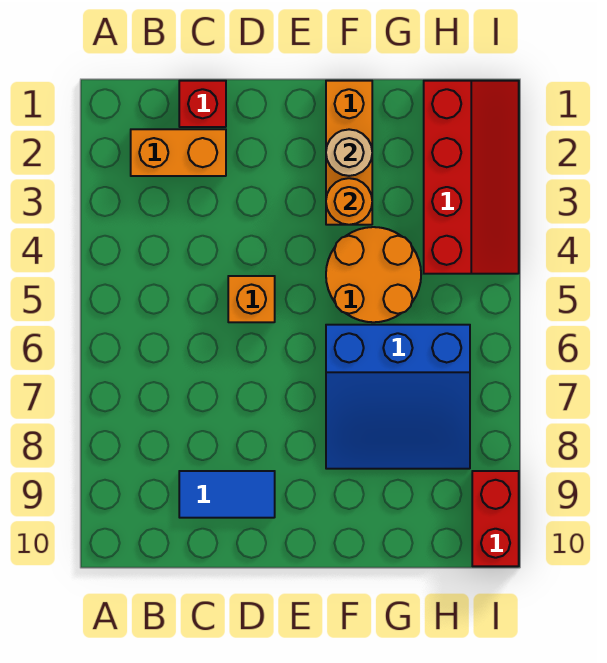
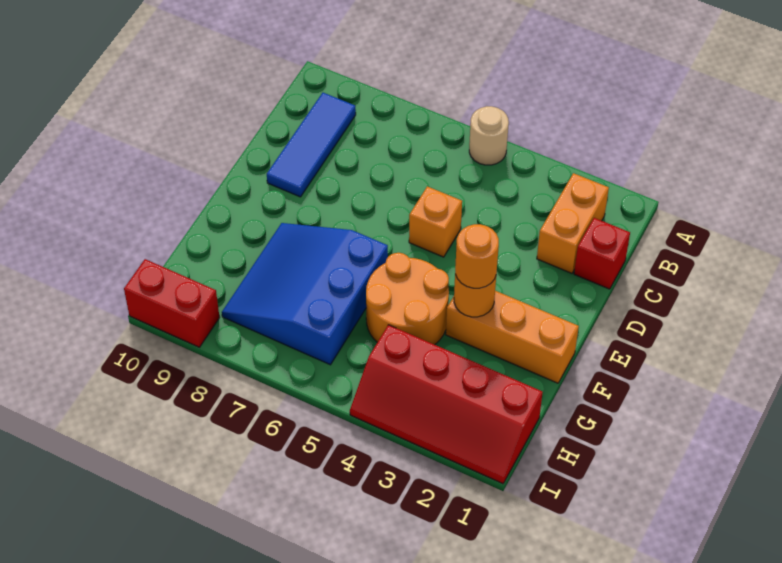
blue tile C9:D9 level 1 -> blue tile B9:D9 level 1
tan round brick F2 level 2 -> tan round brick A5 level 1
none -> orange round brick F3 level 3

